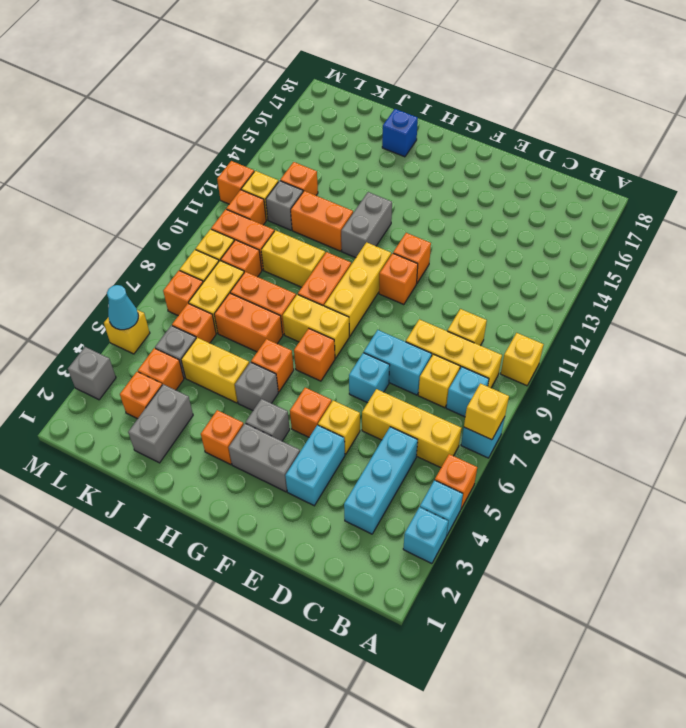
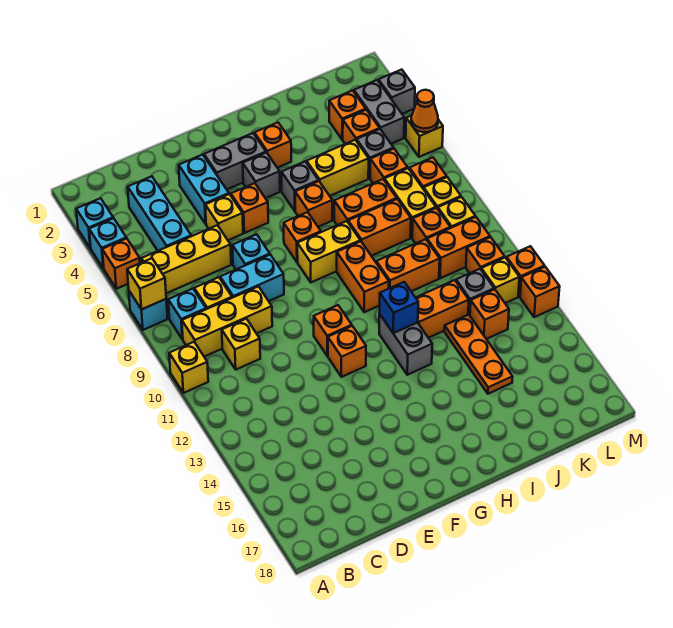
yellow brick G9:G11 level 1 -> none
yellow brick I10:J10 level 1 -> orange brick I10:J10 level 1
blue brick I17 level 1 -> blue brick H12 level 2
grey brick J2:J3 level 1 -> grey brick L3:L4 level 1
none -> orange plate J13:J15 level 1
cyan cone M5 level 2 -> orange cone M5 level 2
none -> orange brick M13 level 1

